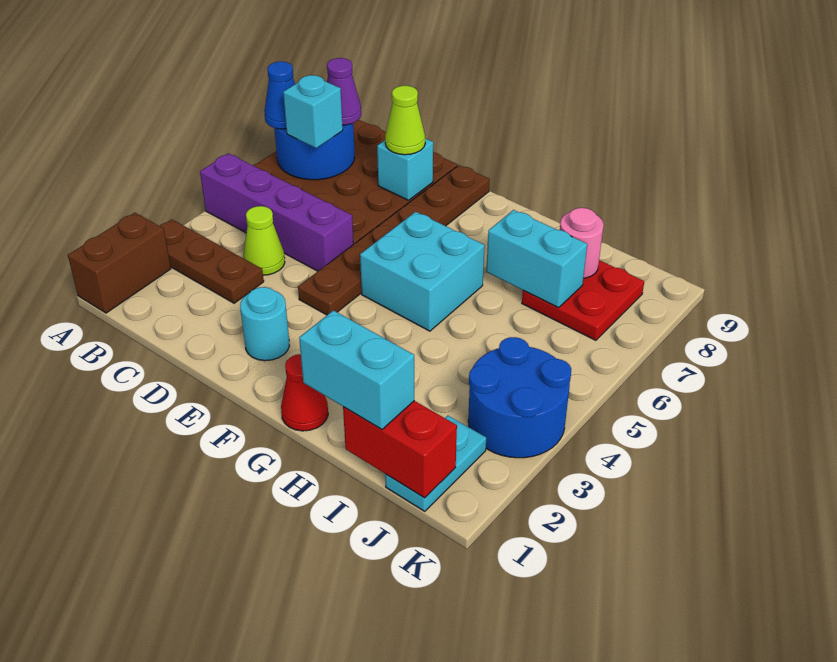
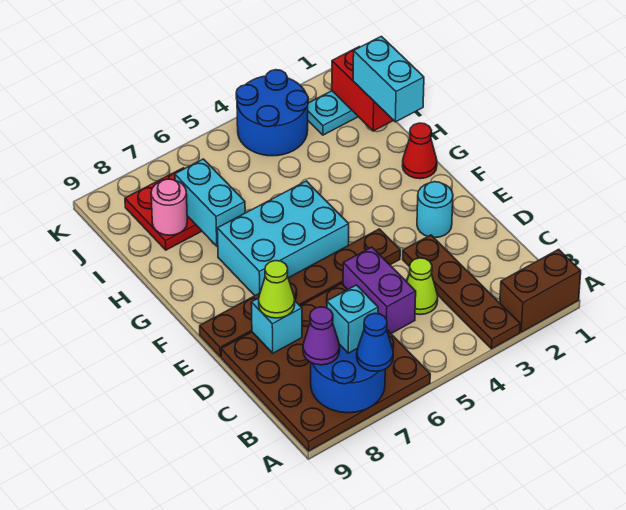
brown plate A3:C3 level 1 -> brown plate A3:D3 level 1
purple brick A5:D5 level 1 -> purple brick C5:D5 level 1
cyan brick F5:G6 level 1 -> cyan brick F5:G7 level 1

